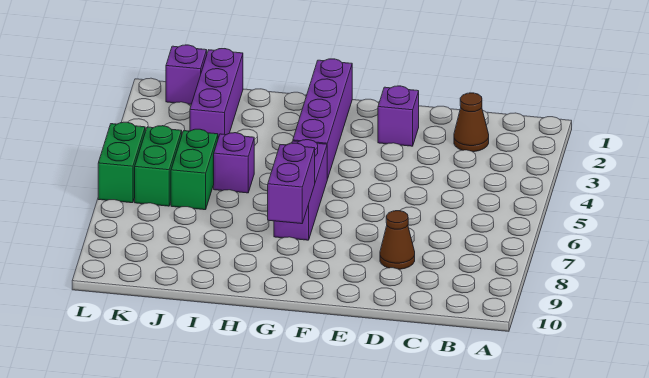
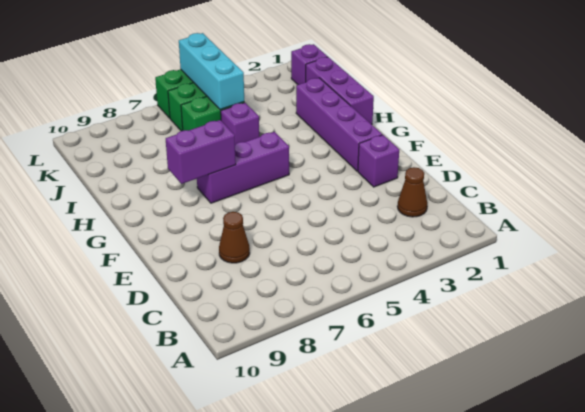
purple brick G1:G4 level 1 -> purple brick F2:I2 level 1
purple brick J1:J3 level 1 -> purple brick H1:J1 level 1
none -> cyan brick J5:L5 level 2

